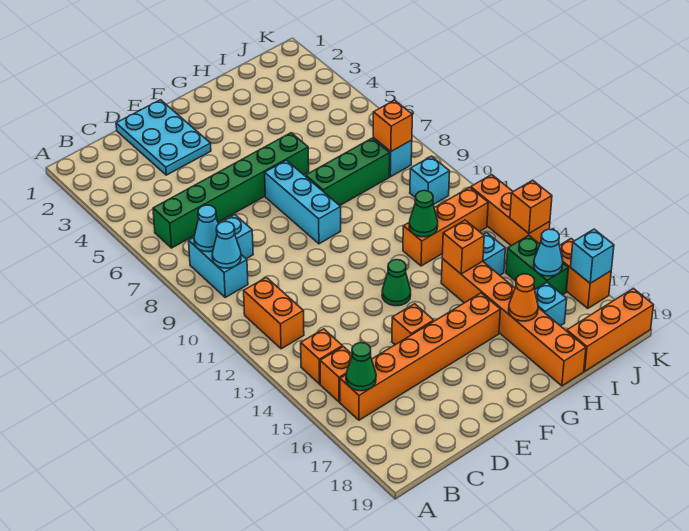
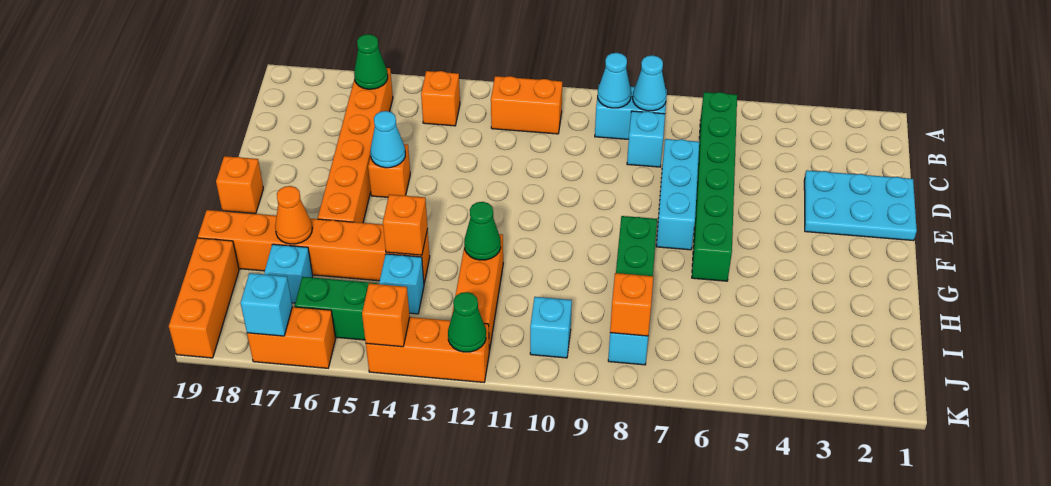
orange brick B15 level 1 -> orange brick F19 level 1
cyan brick F7:F9 level 1 -> cyan brick D7:F7 level 1
green cone F13 level 1 -> green cone K12 level 2
cyan cone J16 level 2 -> cyan cone E15 level 2

